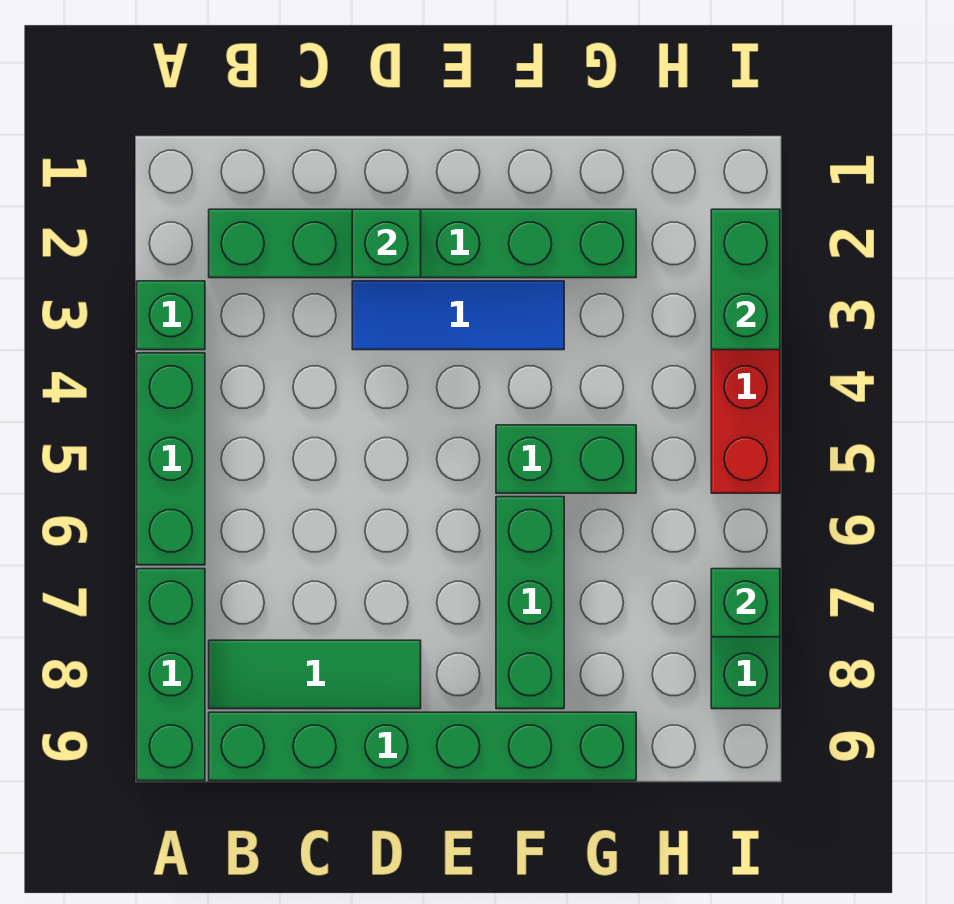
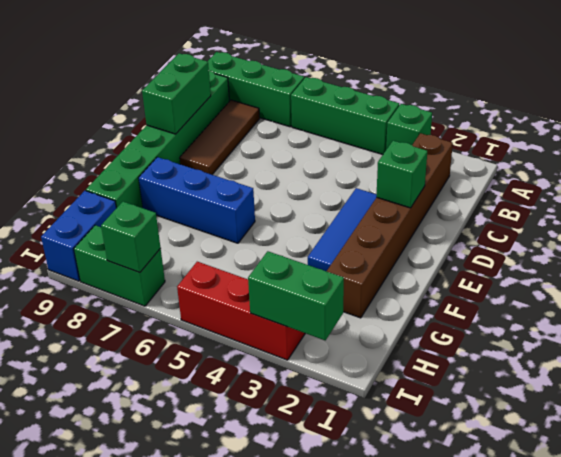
green brick B2:G2 level 1 -> brown brick B2:G2 level 1
green tile B8:D8 level 1 -> brown tile B8:D8 level 1
green brick F5:G5 level 1 -> green brick C9:D9 level 2
green brick F6:F8 level 1 -> blue brick F6:F8 level 1
none -> blue brick H9:I9 level 1

